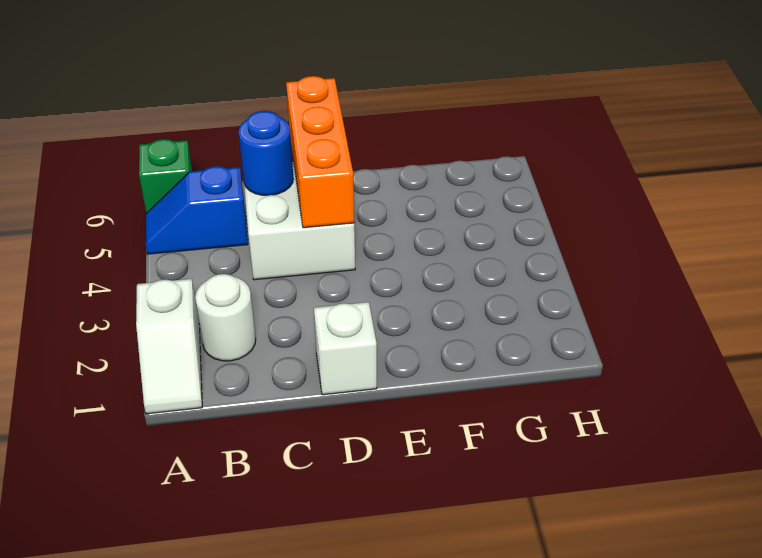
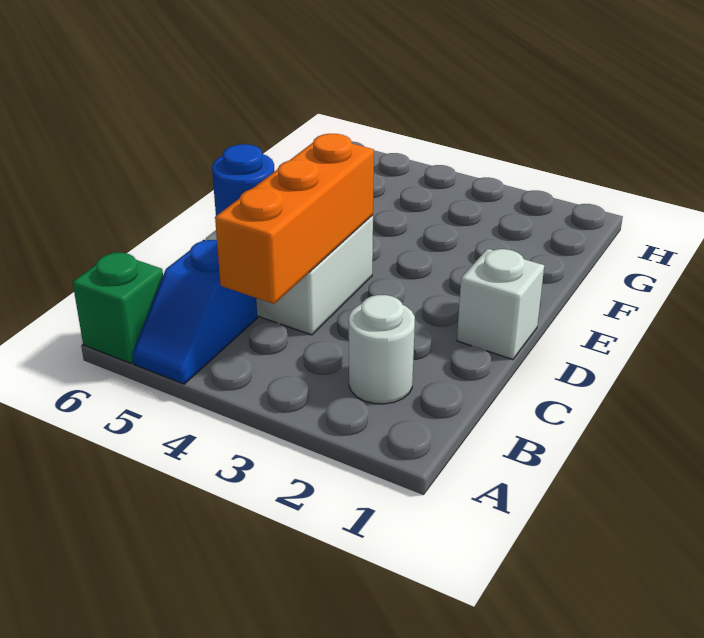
white slope A1:A2 level 1 top 2 -> none
orange brick D4:D6 level 2 -> orange brick B4:D4 level 2

